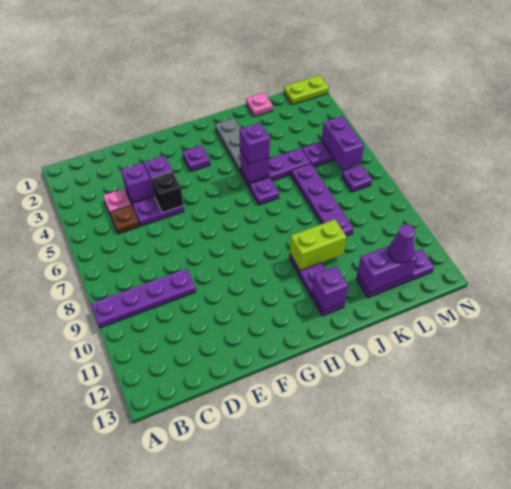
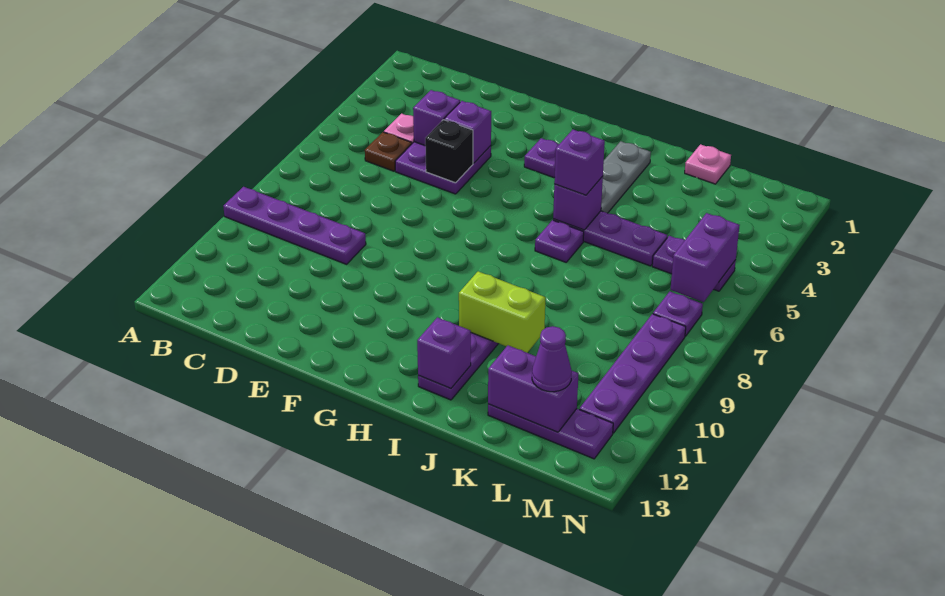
purple plate K6:K9 level 1 -> purple plate M8:M11 level 1
lime plate M1:N1 level 1 -> none

